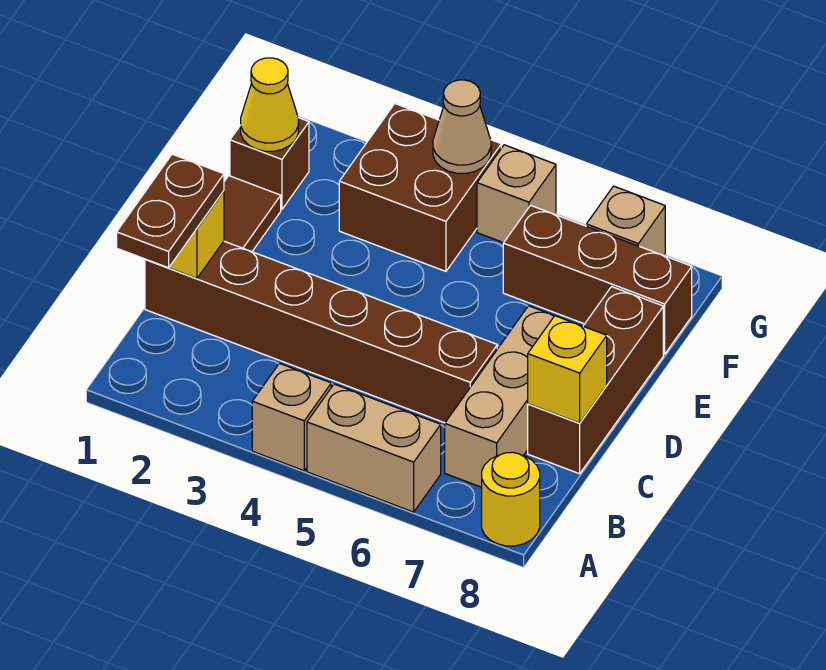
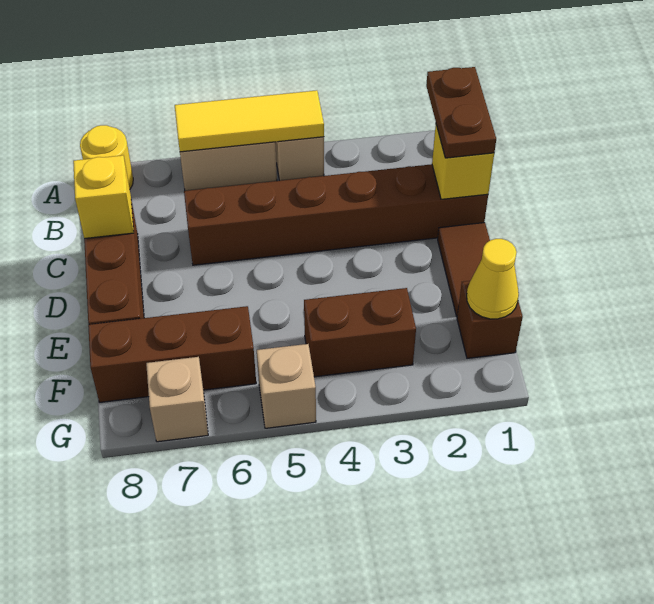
none -> yellow tile A4:A6 level 2
tan brick B7:D7 level 1 -> none
brown brick F3:G4 level 1 -> brown brick F3:F4 level 1
tan cone G4 level 2 -> none

